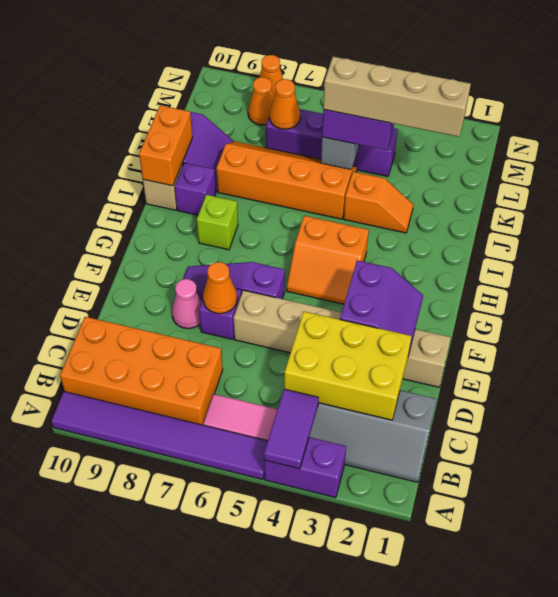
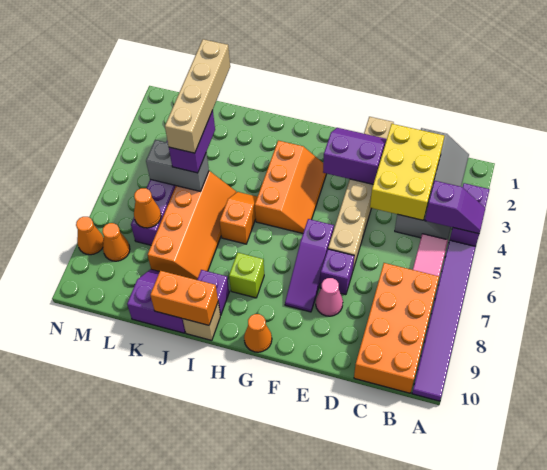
purple tile A4:B4 level 2 -> purple slope A4:B4 level 2 top B
orange cone E7 level 2 -> orange cone G10 level 1
orange slope G4:H5 level 1 top H -> orange slope G3:H5 level 1 top H
orange slope J3:J4 level 1 top 4 -> orange slope I5:I6 level 1 top 6
orange slope J5:K8 level 1 top J -> orange slope J5:K8 level 1 top K

